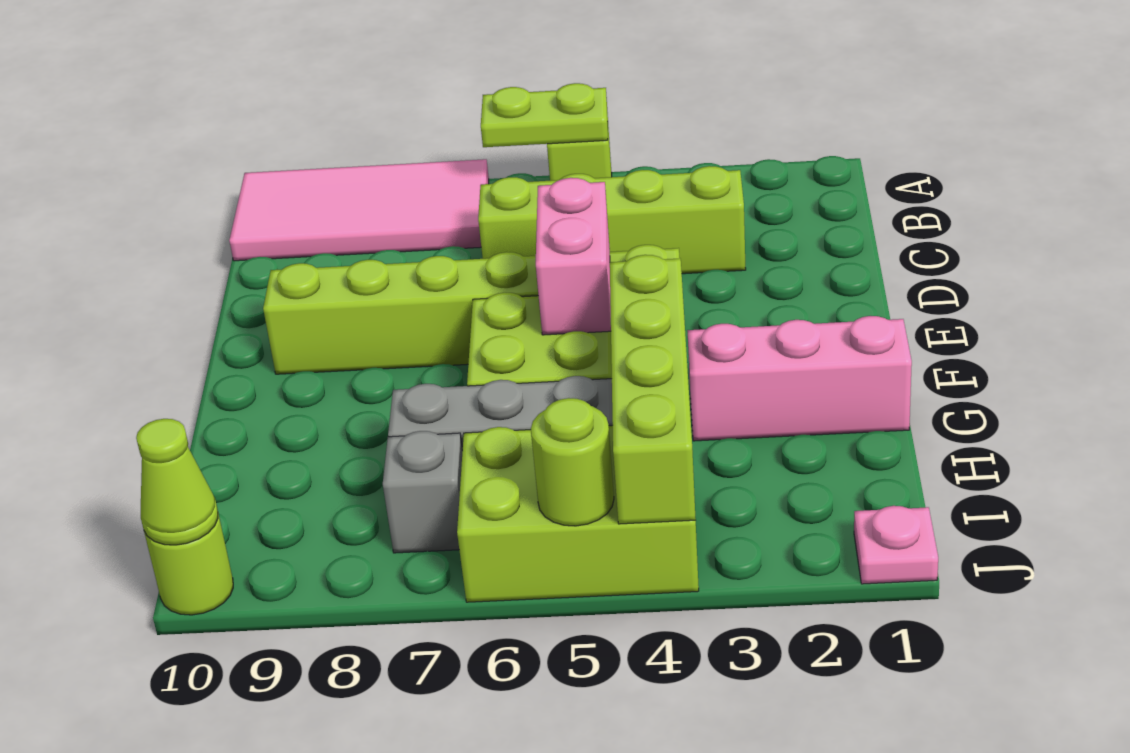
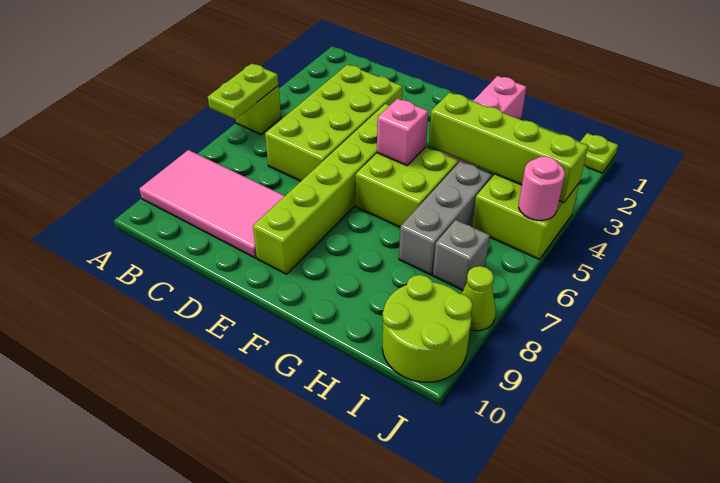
pink tile A7:B10 level 1 -> pink tile A8:D9 level 1
lime brick C3:C6 level 1 -> lime brick C3:D6 level 1
pink brick E5:F5 level 2 -> pink brick F5 level 2
lime brick I4:J6 level 1 -> lime brick I4:J5 level 1
pink plate J1 level 1 -> lime plate J1 level 1
lime round brick J5 level 2 -> pink round brick J5 level 2
lime round brick J10 level 1 -> lime round brick I9:J10 level 1
lime cone J10 level 2 -> lime cone J8 level 1

